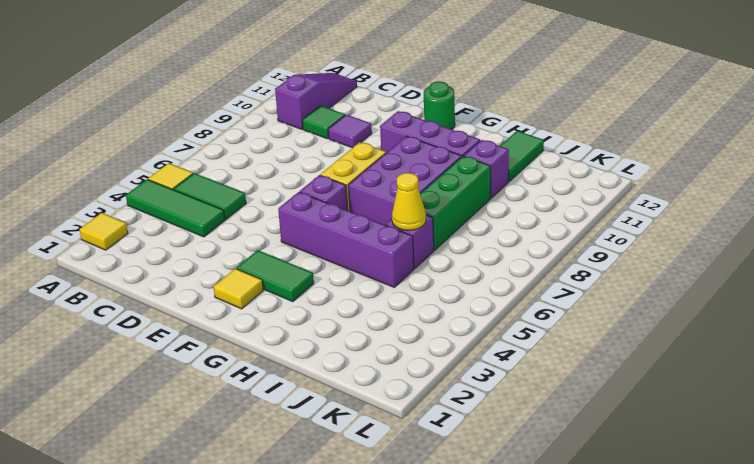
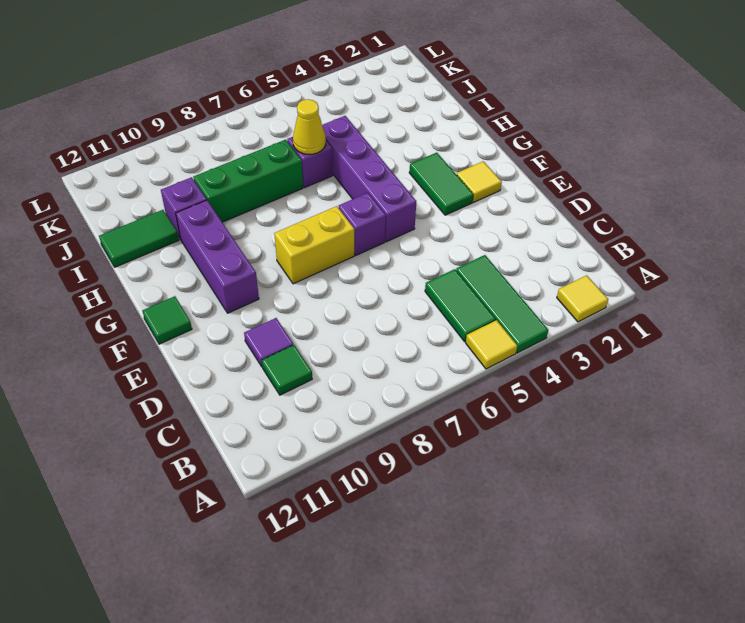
purple slope B10:B12 level 1 top 10 -> none
green round brick F12 level 1 -> green tile F12 level 1
purple brick G7:H9 level 1 -> none

